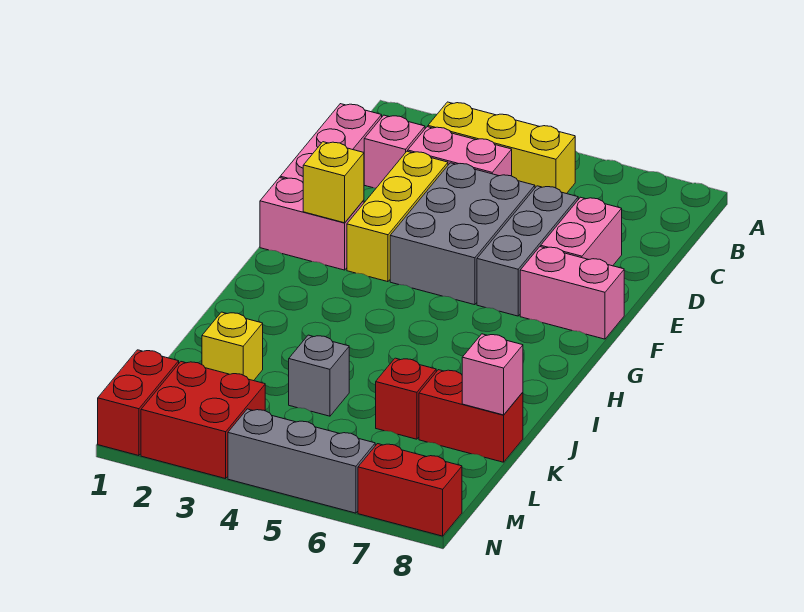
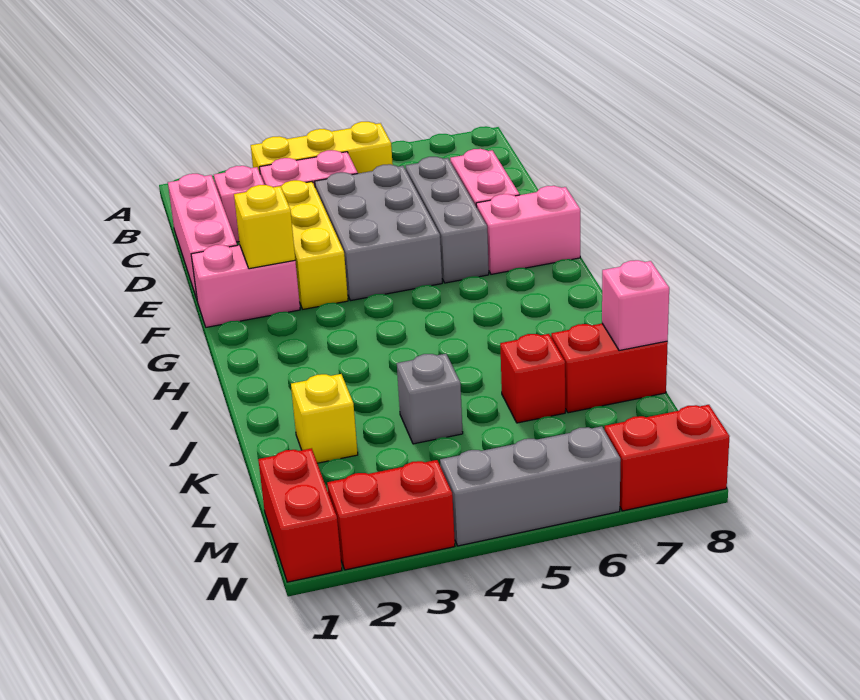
red brick M2:N3 level 1 -> red brick N2:N3 level 1

